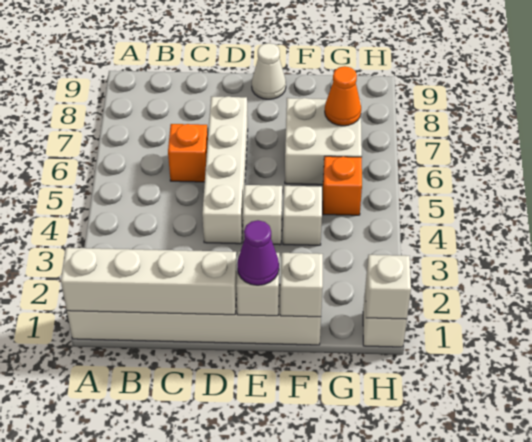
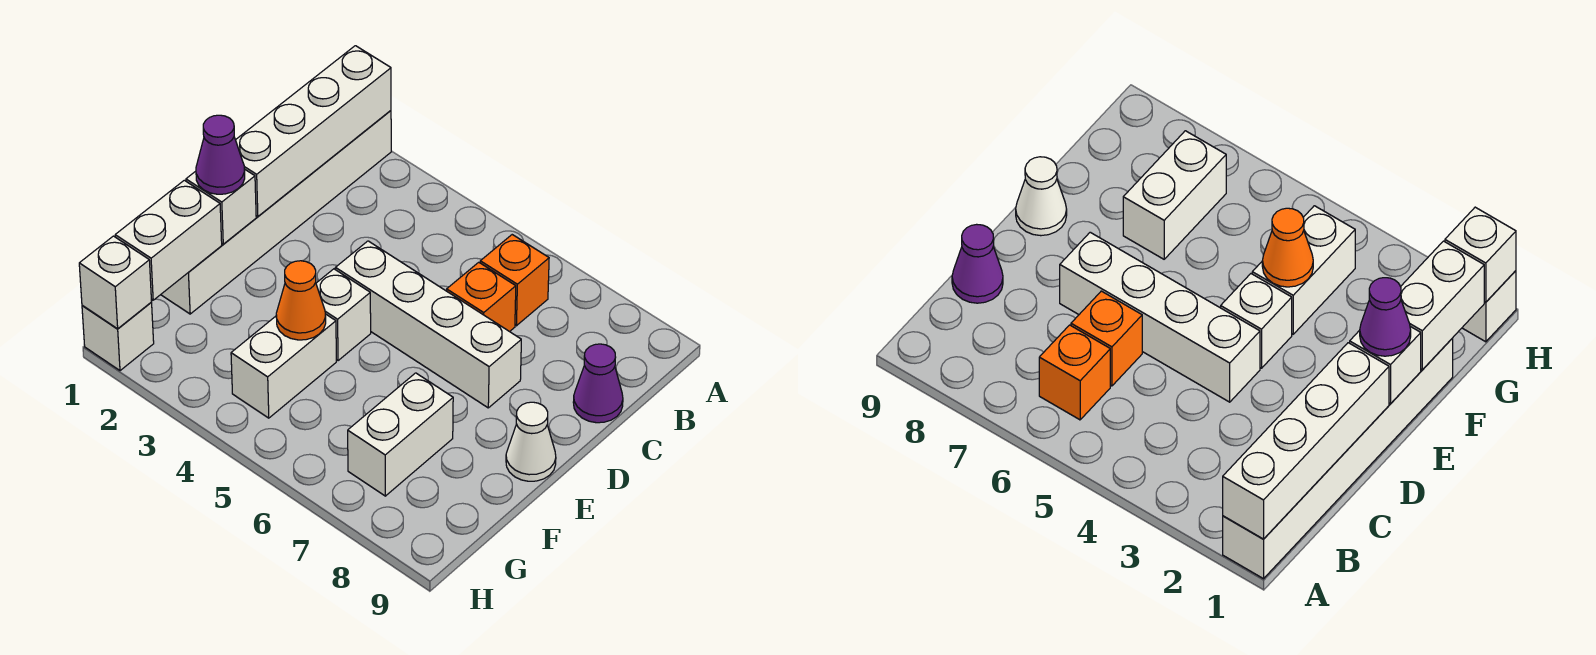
none -> purple cone C9 level 1
white brick F1 level 2 -> white brick F1:G1 level 2
white brick F4 level 1 -> white brick F4:G4 level 1
white brick F6:G7 level 1 -> white brick F7:G7 level 1
orange brick G5 level 1 -> orange brick B6 level 1
orange cone G7 level 2 -> orange cone F4 level 2

